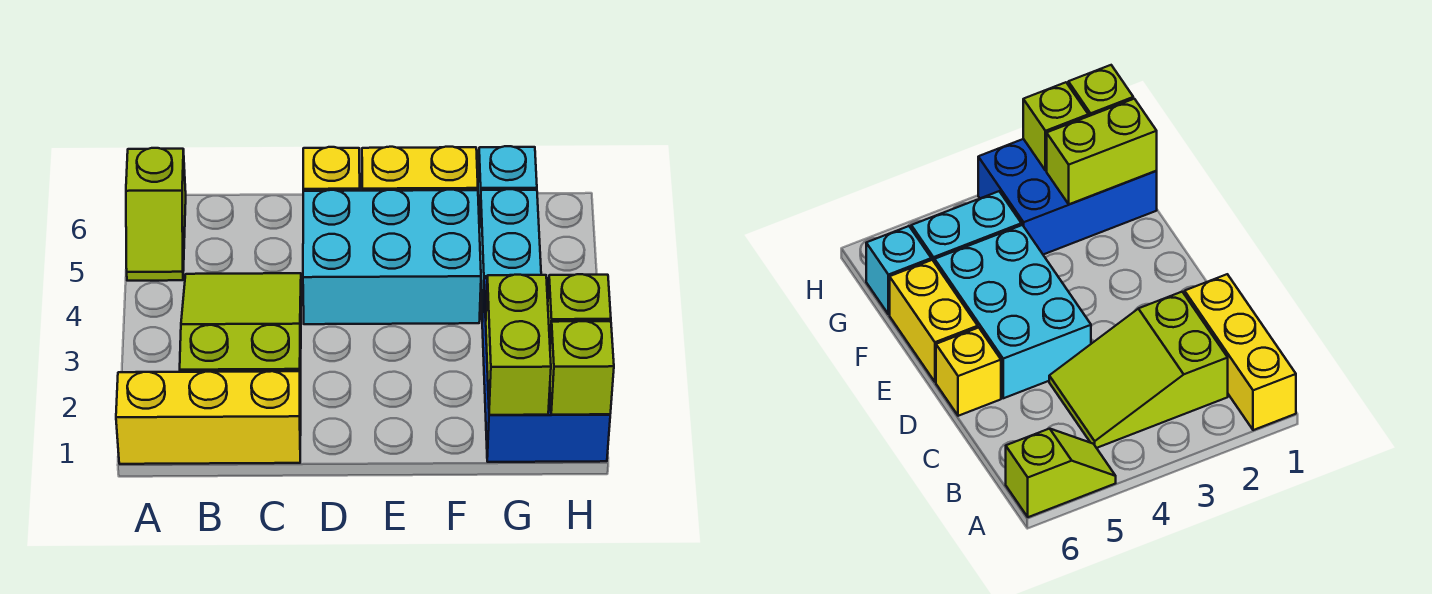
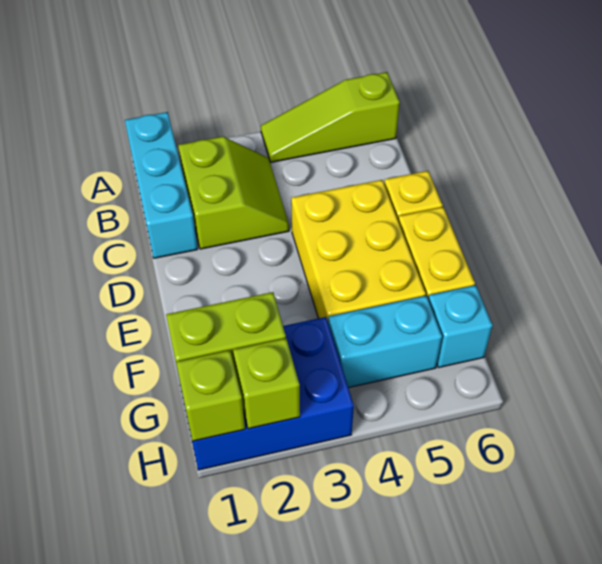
yellow brick A1:C1 level 1 -> cyan brick A1:C1 level 1
lime slope A5:A6 level 1 top 6 -> lime slope A4:A6 level 1 top 6
lime slope B2:C4 level 1 top 2 -> lime slope B2:C3 level 1 top 2
cyan brick D4:F5 level 1 -> yellow brick D4:F5 level 1

